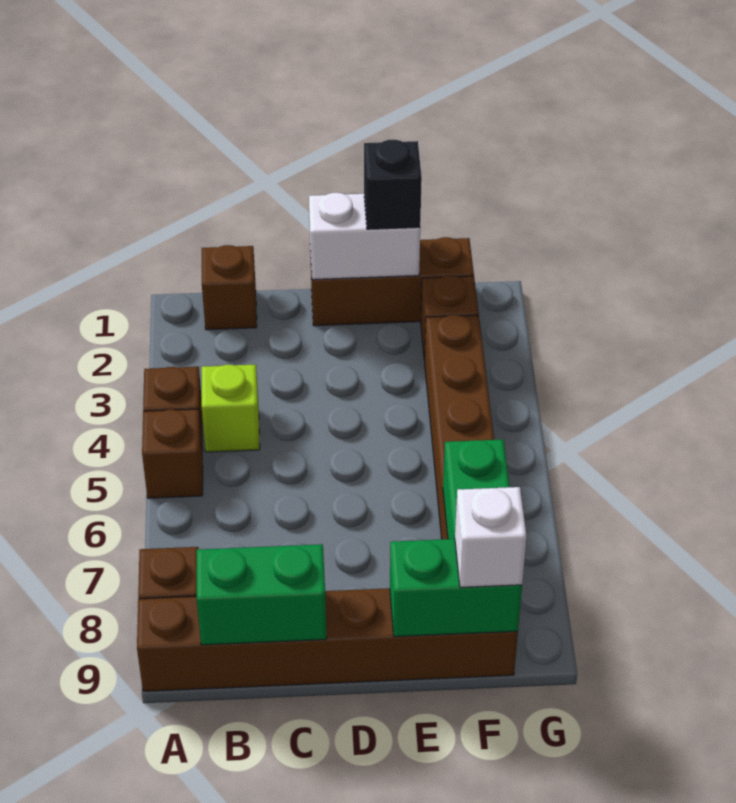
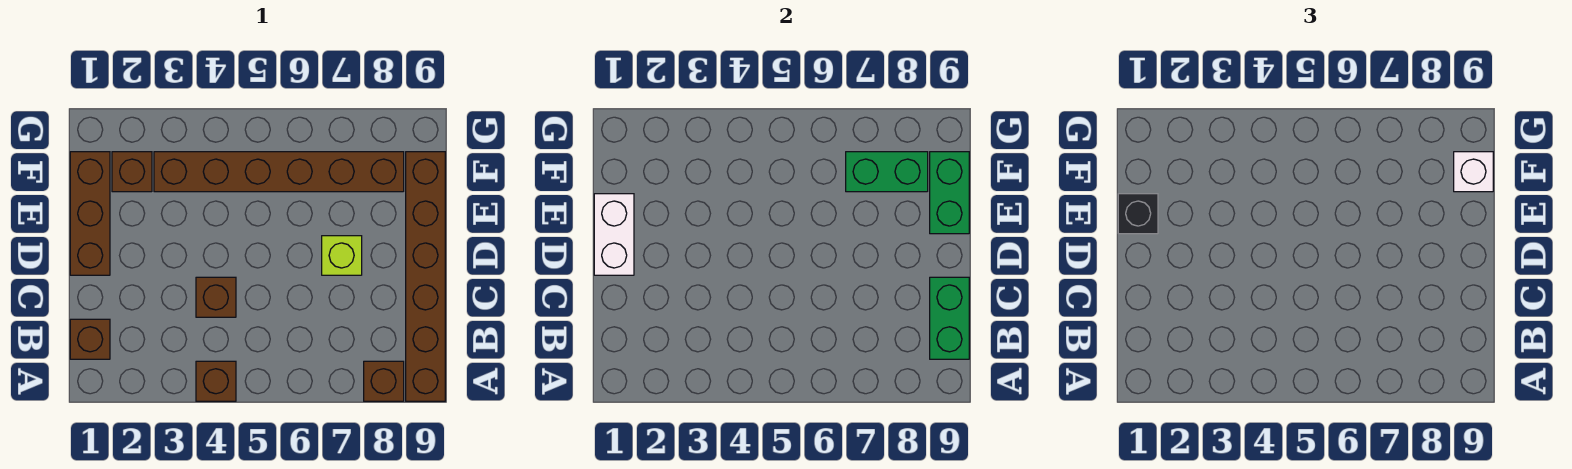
brown brick A5 level 1 -> brown brick C4 level 1
lime brick B4 level 1 -> lime brick D7 level 1

